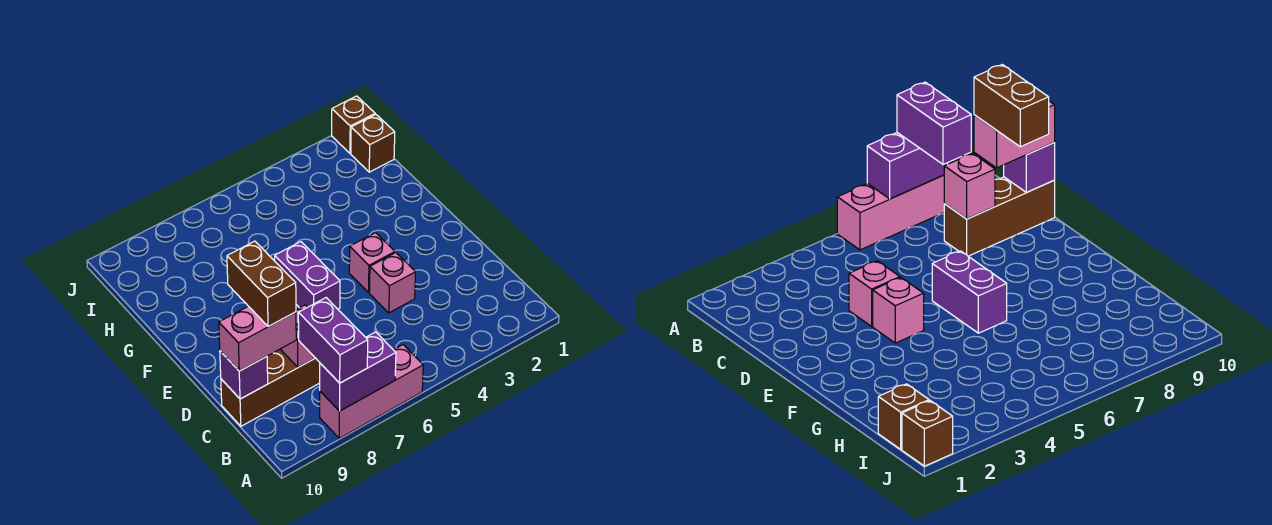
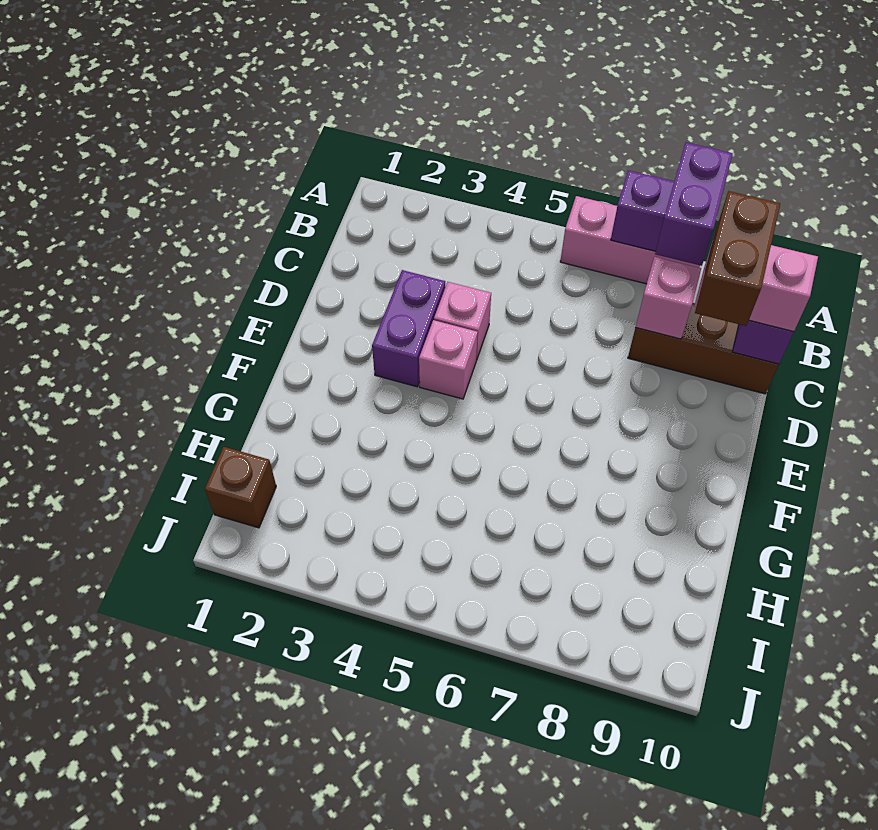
purple brick E6:F6 level 1 -> purple brick D3:E3 level 1
brown brick J1 level 1 -> none

